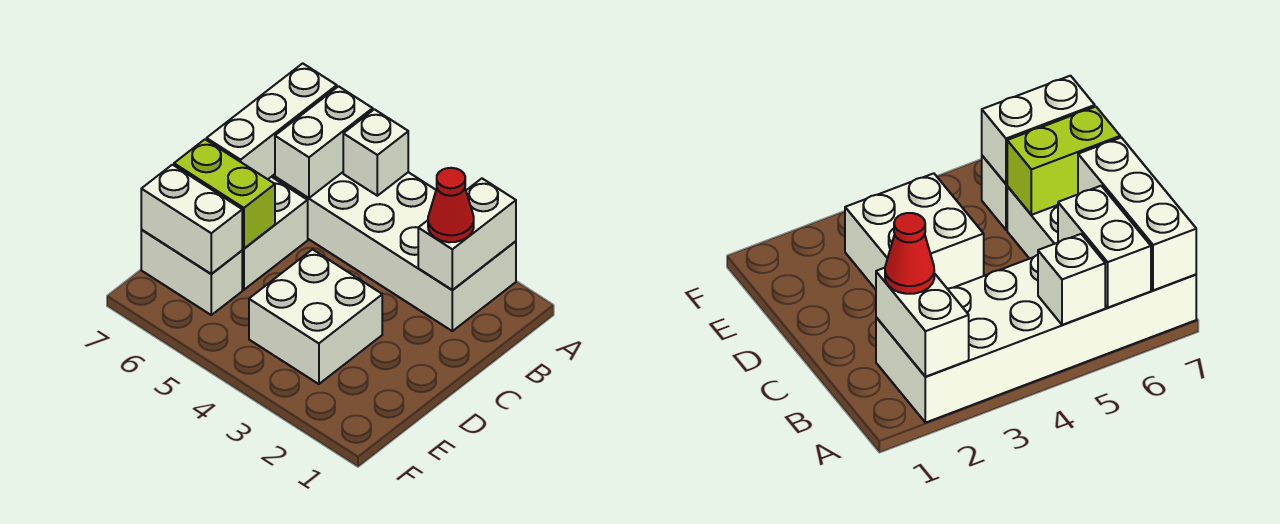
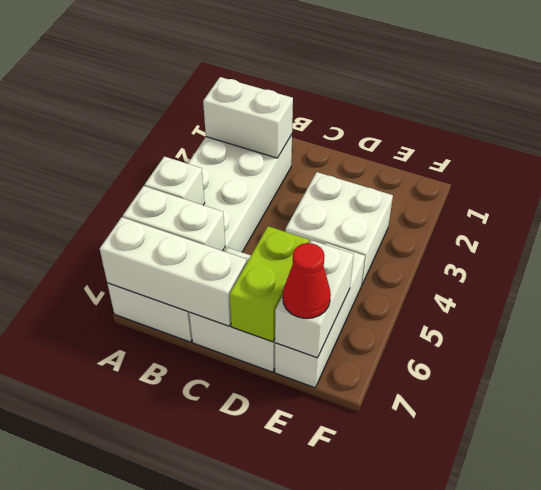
red cone B2 level 3 -> red cone E7 level 3
white brick E6:E7 level 1 -> white brick E5:E7 level 1

